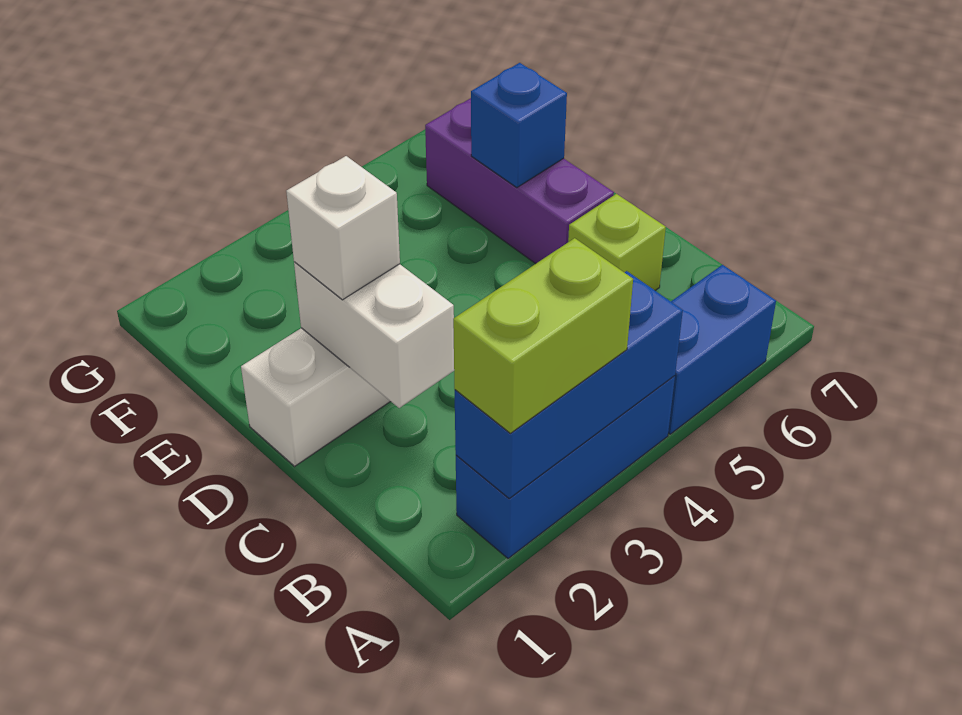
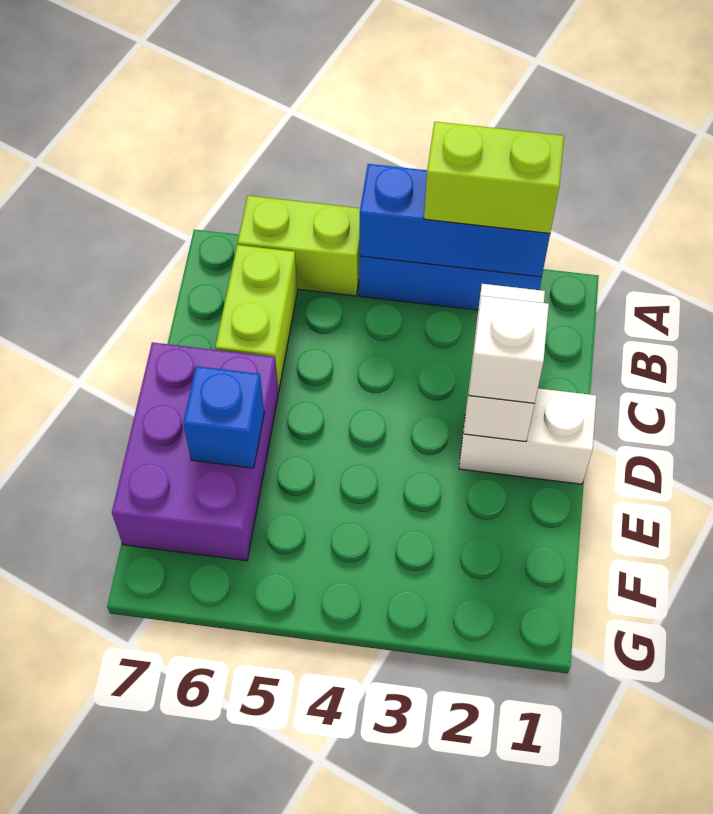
blue brick A5:A6 level 1 -> lime brick A5:A6 level 1
lime brick C6 level 1 -> lime brick B6:C6 level 1
purple brick D6:F6 level 1 -> purple brick D6:F7 level 1

